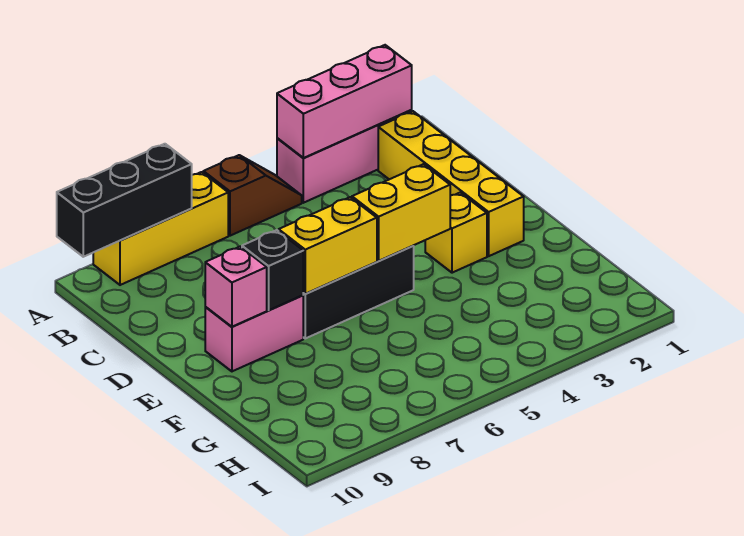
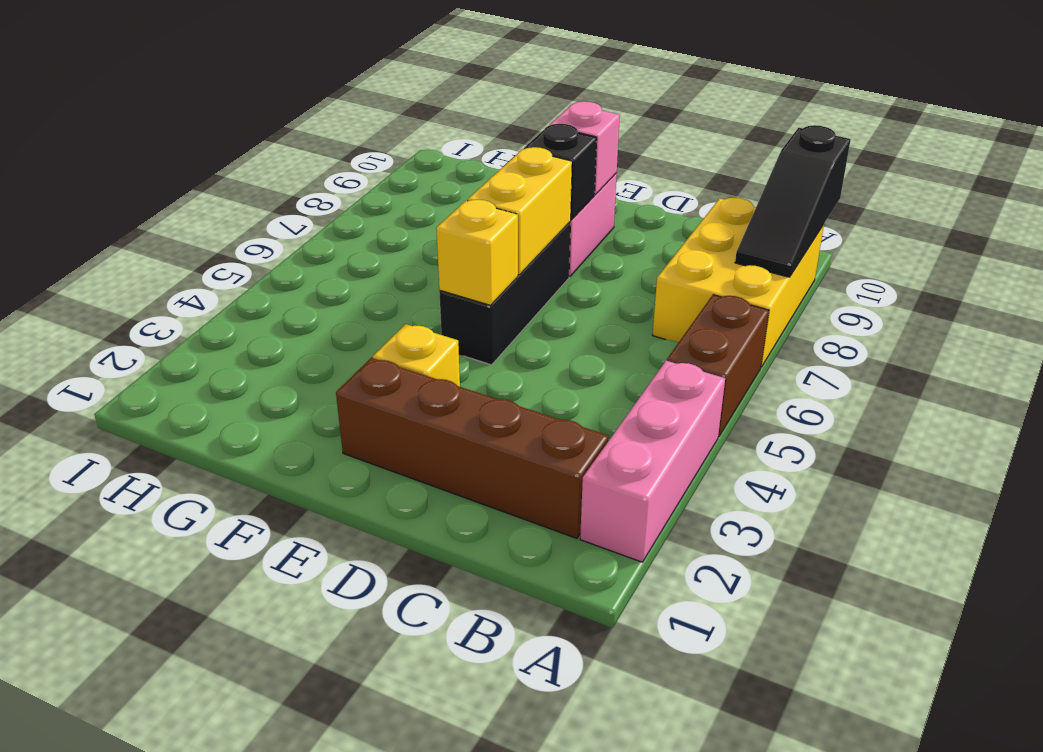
pink brick A2:A4 level 2 -> none
brown slope A5:A6 level 1 top 6 -> brown brick A5:A6 level 1
yellow brick A7:A9 level 1 -> yellow brick A7:B9 level 1
black brick A8:A10 level 2 -> black slope A8:A10 level 2 top 10
yellow brick B2:E2 level 1 -> brown brick B2:E2 level 1
yellow brick E4:E5 level 2 -> yellow brick E5 level 2

